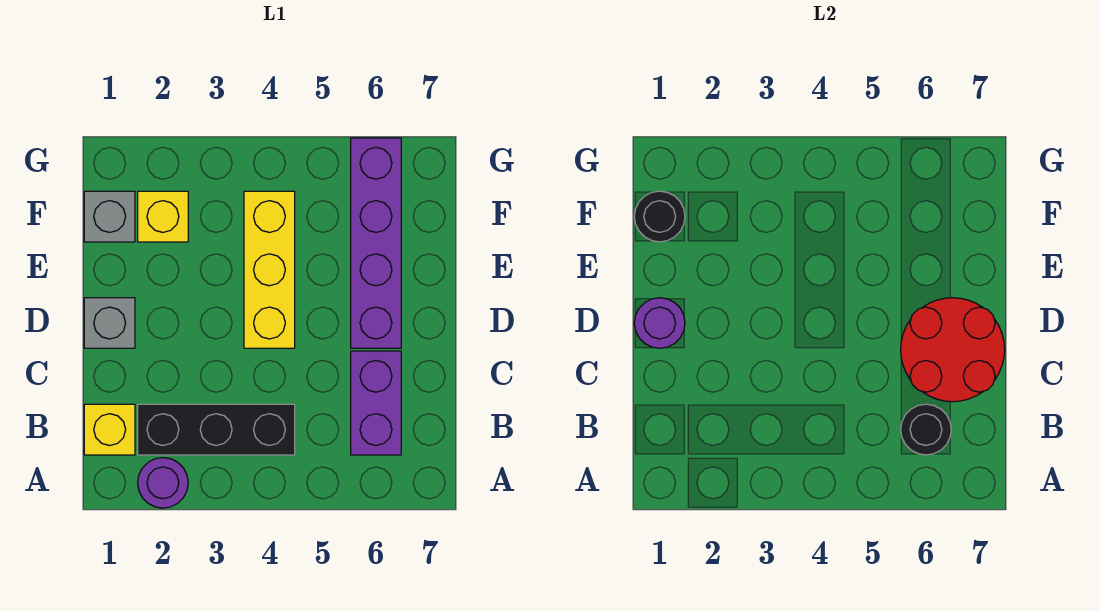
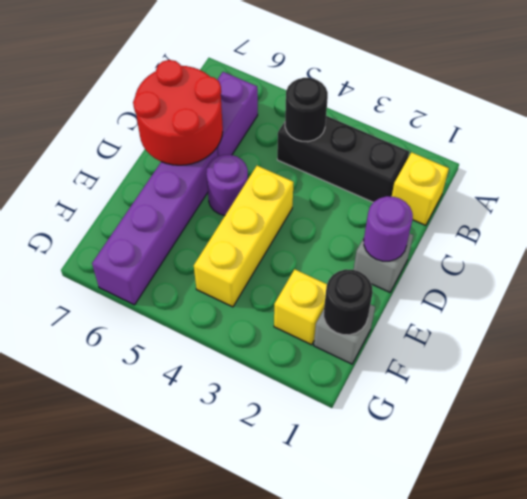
purple round brick A2 level 1 -> purple round brick D5 level 1
black round brick B6 level 2 -> black round brick B4 level 2

